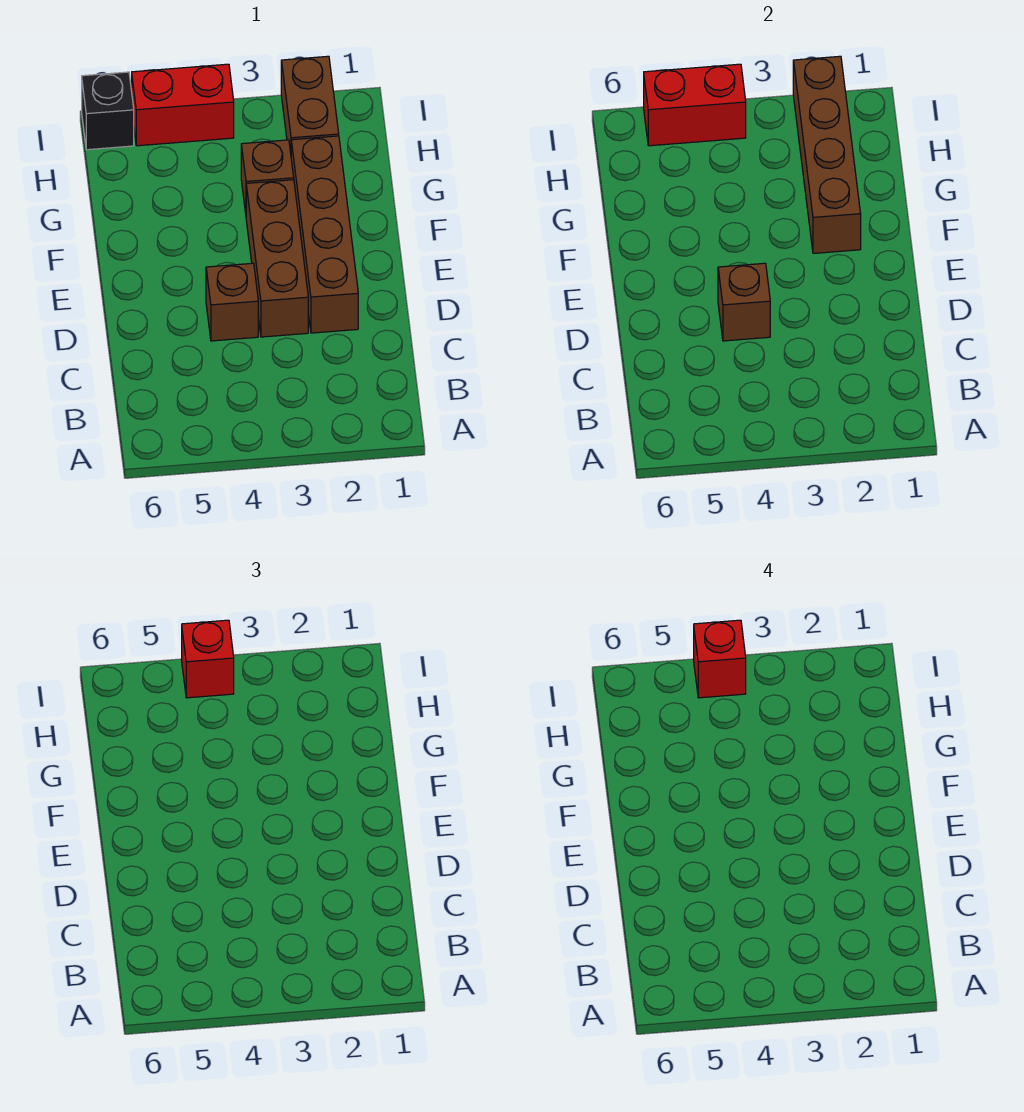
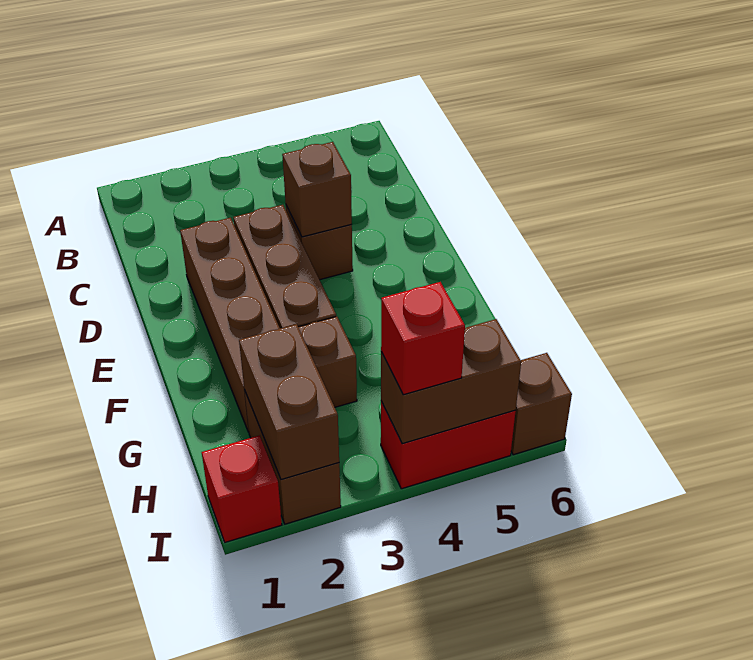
brown brick F2:I2 level 2 -> brown brick H2:I2 level 2
red brick I4:I5 level 2 -> brown brick I4:I5 level 2
red brick I4 level 4 -> red brick I1 level 1
black brick I6 level 1 -> brown brick I6 level 1

